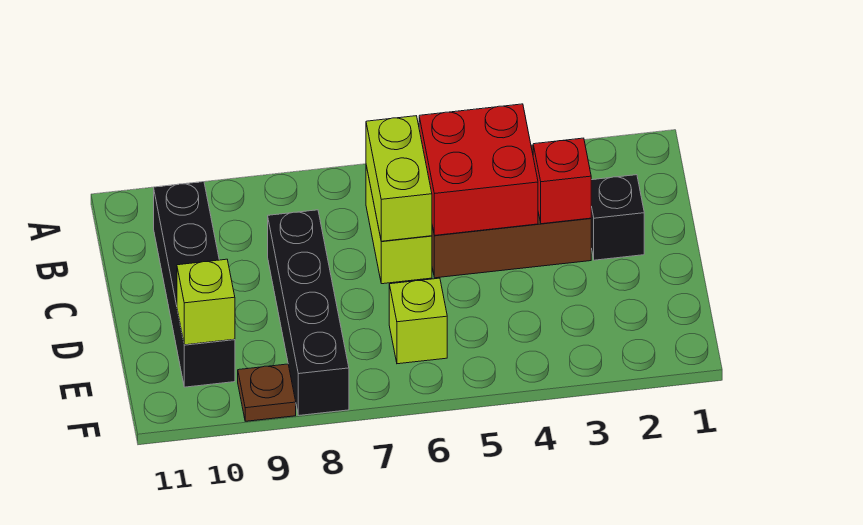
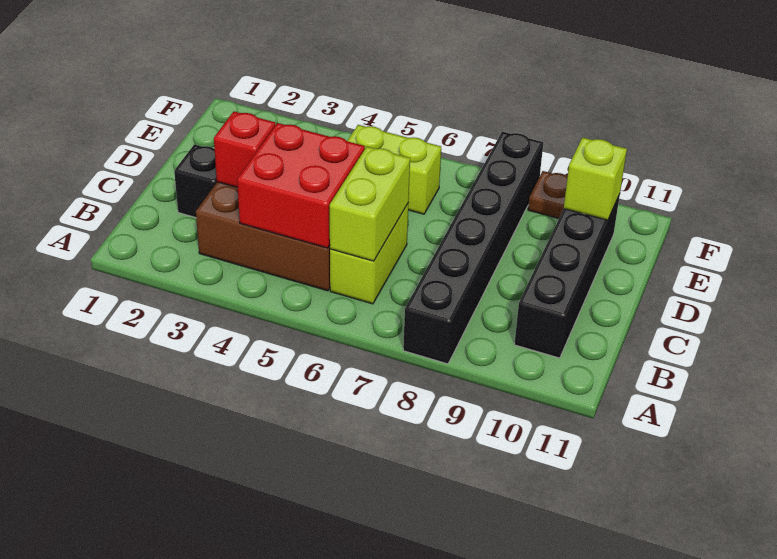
black brick C8:F8 level 1 -> black brick A8:F8 level 1
lime brick E6 level 1 -> lime brick E5:E6 level 1

